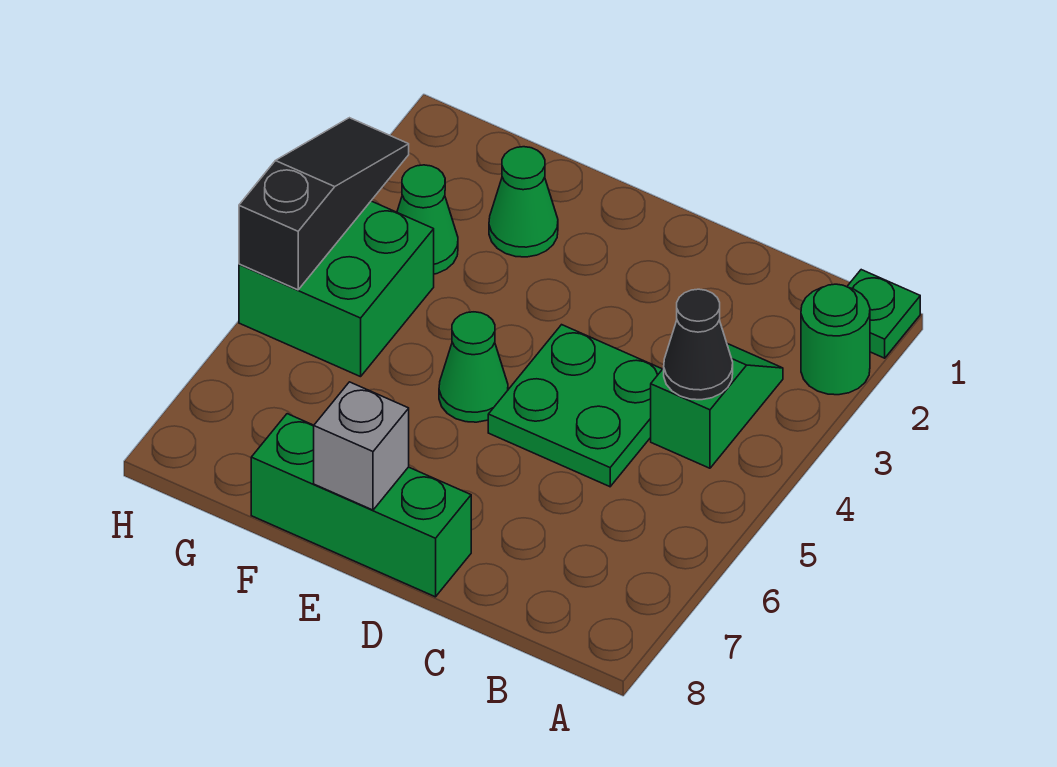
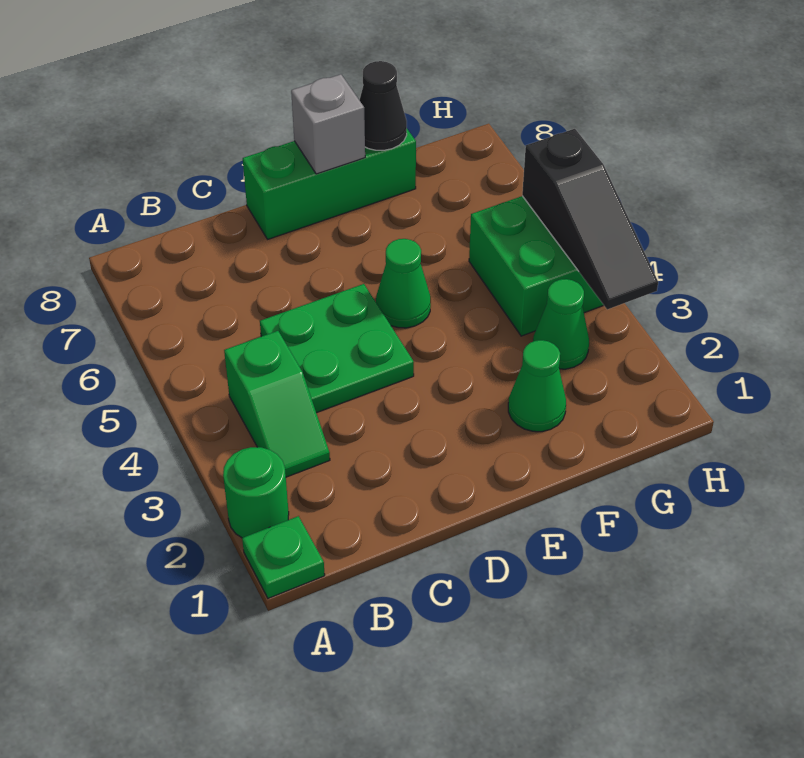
black cone B4 level 2 -> black cone F8 level 2

